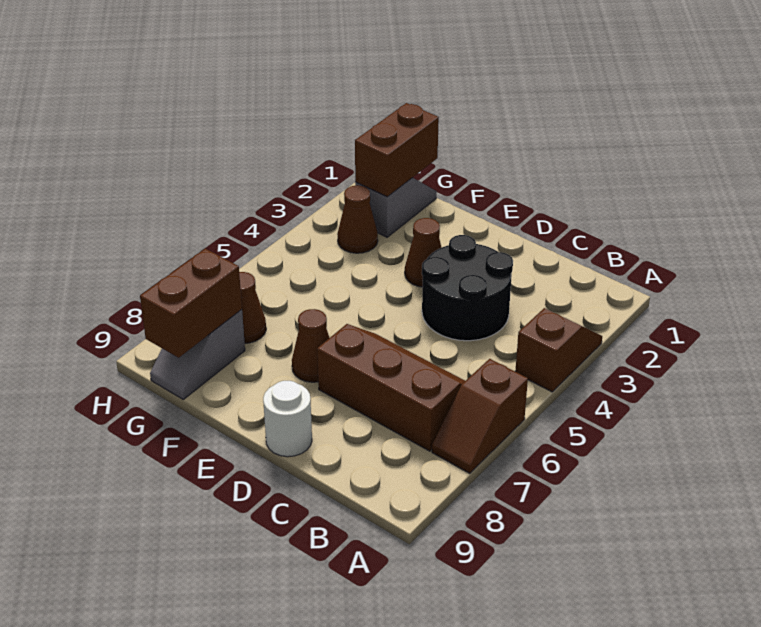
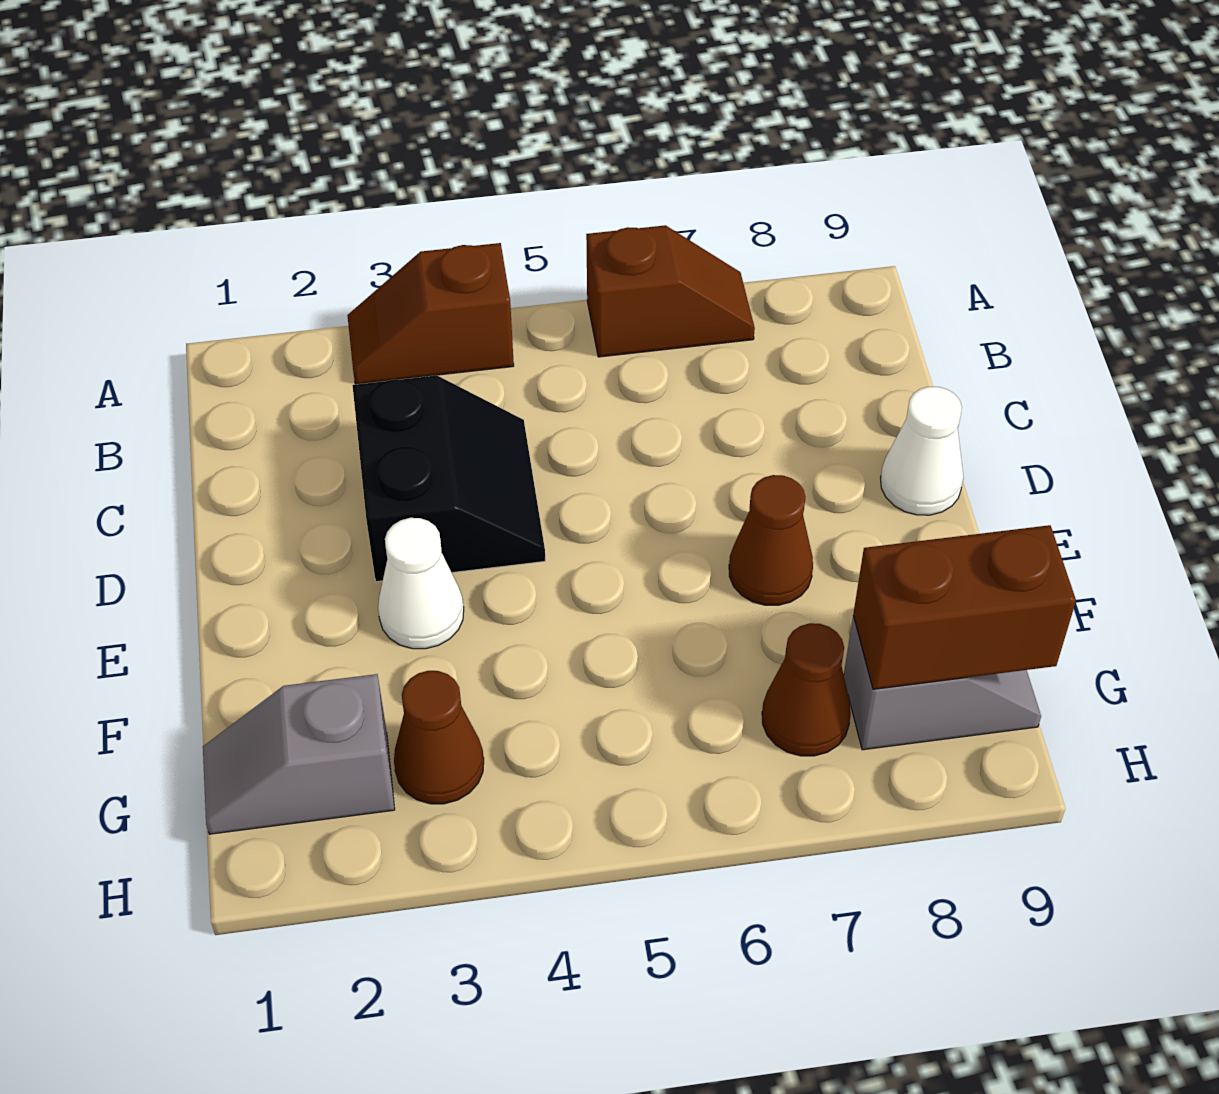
brown slope B6:D7 level 1 top 7 -> none
black round brick C3:D4 level 1 -> black slope C3:D4 level 1 top 3
white round brick D9 level 1 -> white cone D9 level 1
brown cone E3 level 1 -> white cone E3 level 1
brown brick G1:G2 level 2 -> none

